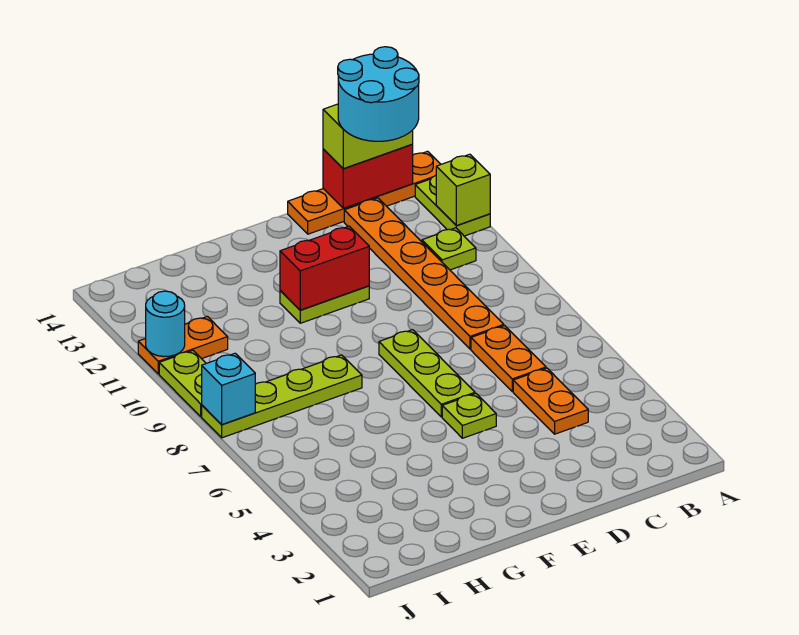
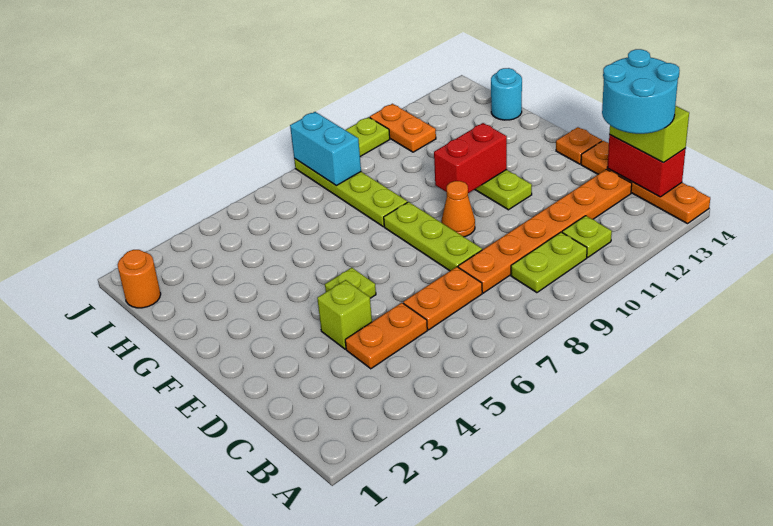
lime plate A12:A13 level 1 -> lime plate B9:B10 level 1
lime brick A12 level 2 -> lime brick D4 level 1
lime plate E6:E8 level 1 -> lime plate D8:F8 level 1
none -> orange cone E9 level 1
red brick E11:F11 level 2 -> red brick F10:F11 level 2
none -> orange plate E14 level 1
none -> orange round brick I1 level 1
cyan brick J8 level 2 -> cyan brick I8:J8 level 2
cyan round brick J11 level 2 -> cyan round brick H14 level 1

